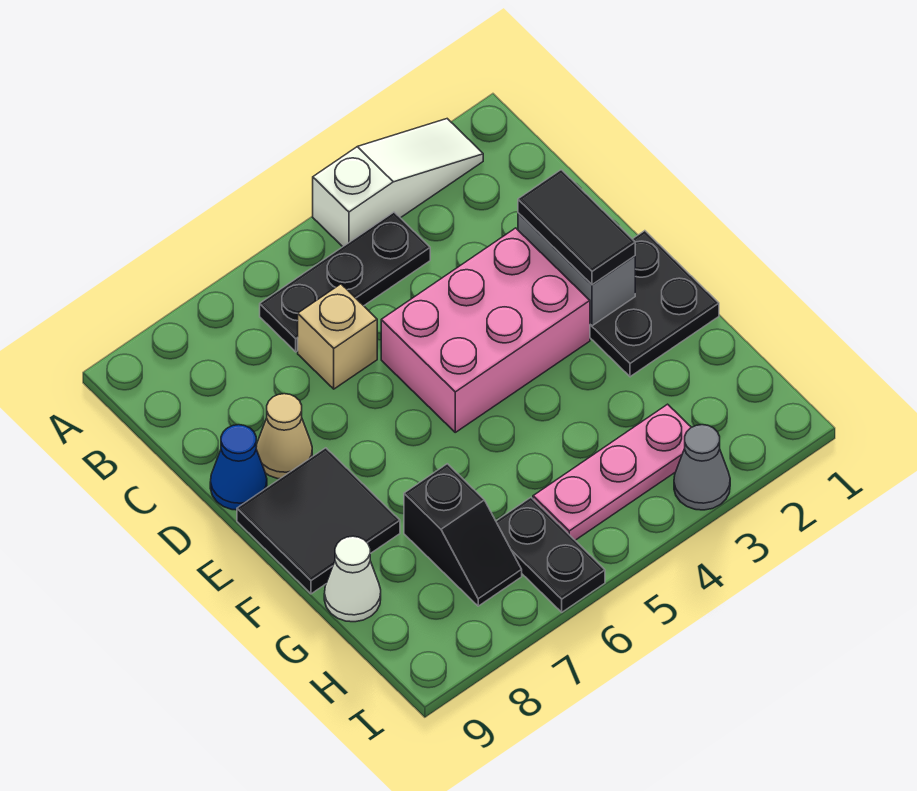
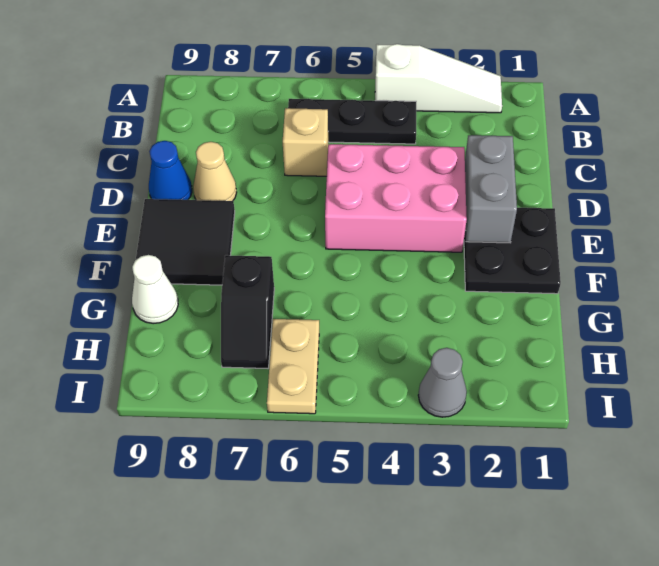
black tile D2:E2 level 3 -> none
pink plate H3:H5 level 1 -> none
black plate H6:I6 level 1 -> tan plate H6:I6 level 1

